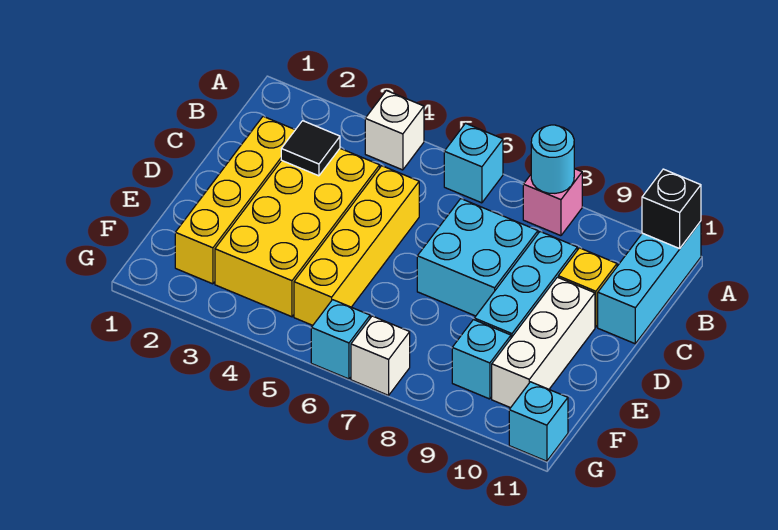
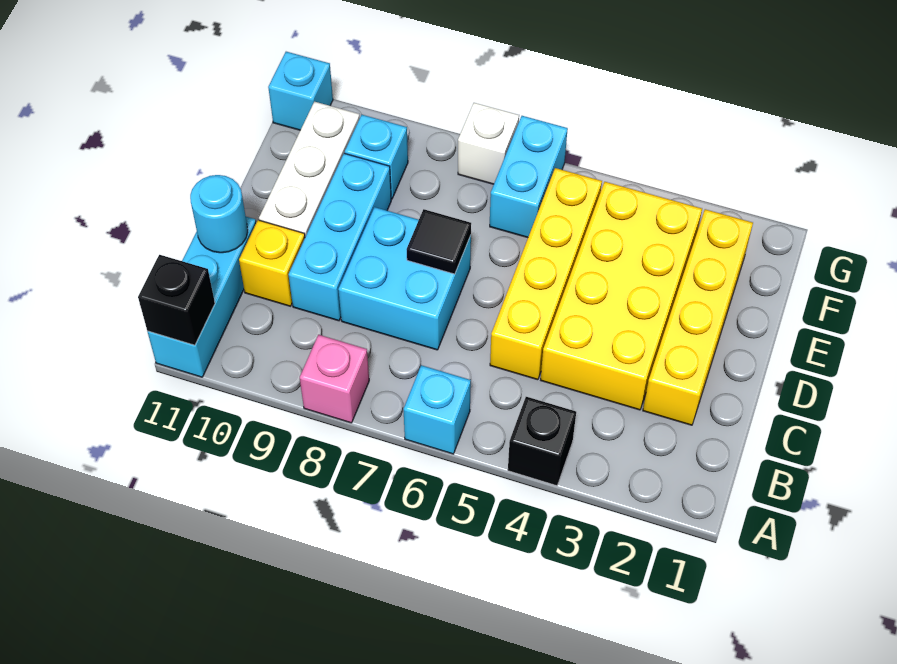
white brick A4 level 1 -> black brick A4 level 1
cyan round brick A8 level 2 -> cyan round brick C11 level 2
black tile C3 level 2 -> black tile D7 level 2
cyan brick G6 level 1 -> cyan brick F6:G6 level 1

